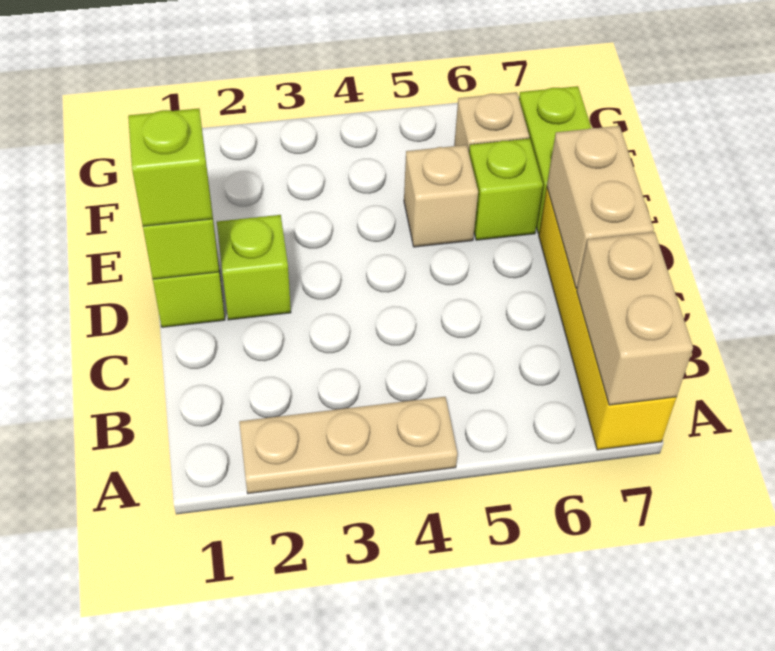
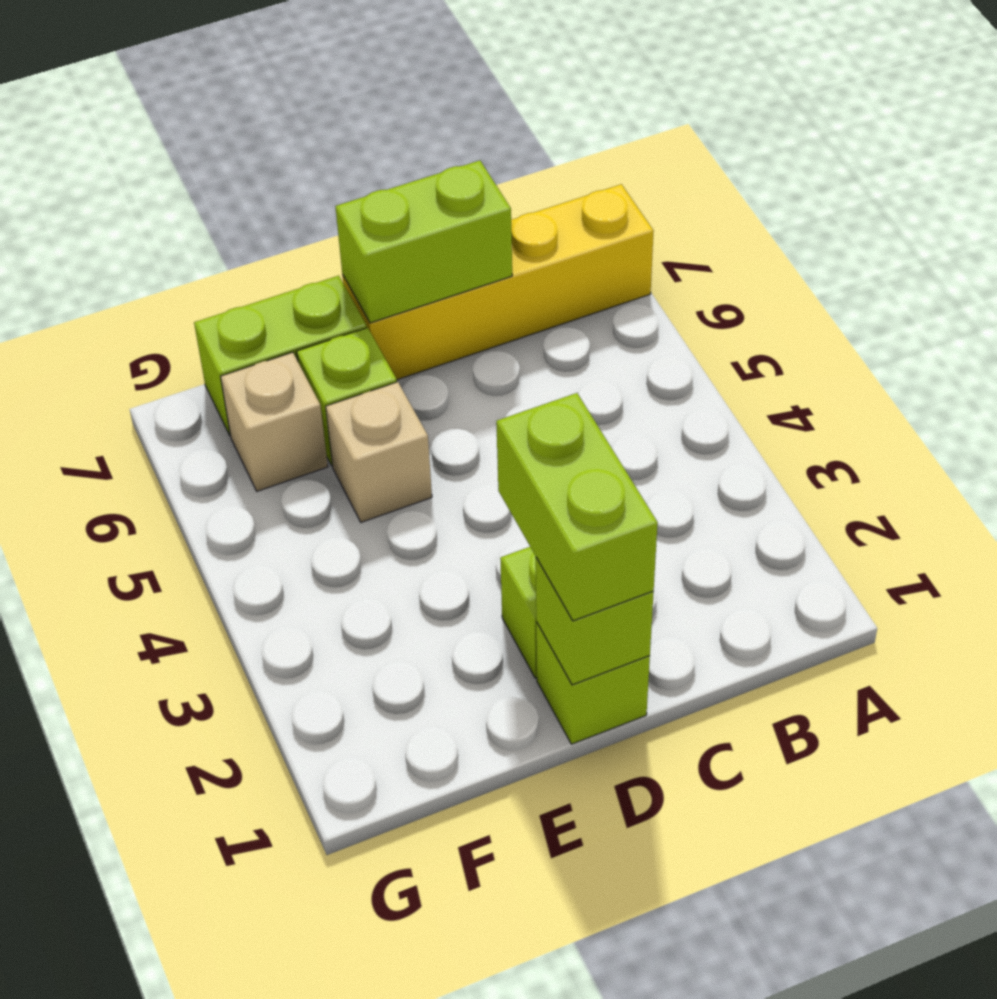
tan plate A2:A4 level 1 -> none
tan brick A7:B7 level 2 -> none
tan brick C7:D7 level 2 -> lime brick C7:D7 level 2
lime brick D1 level 3 -> lime brick D1:D2 level 3

